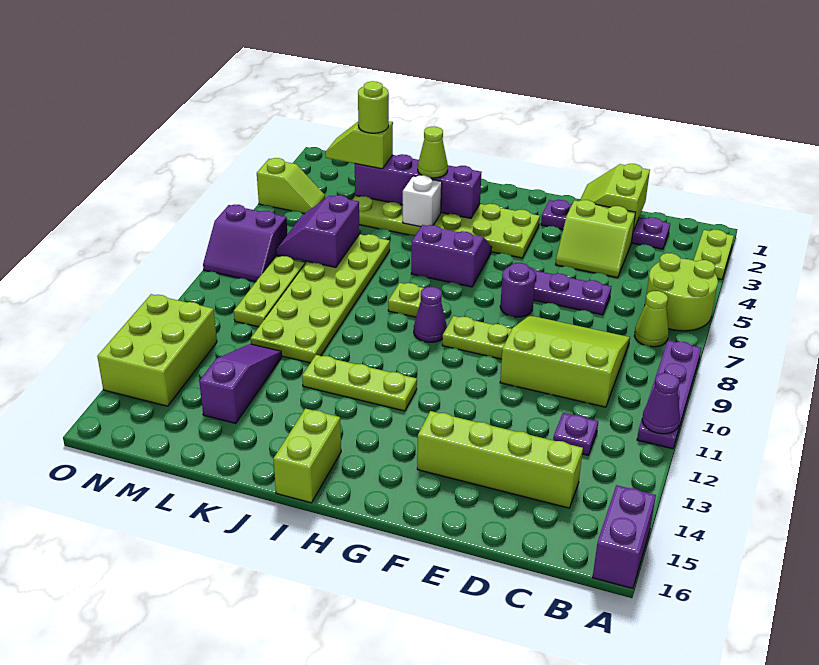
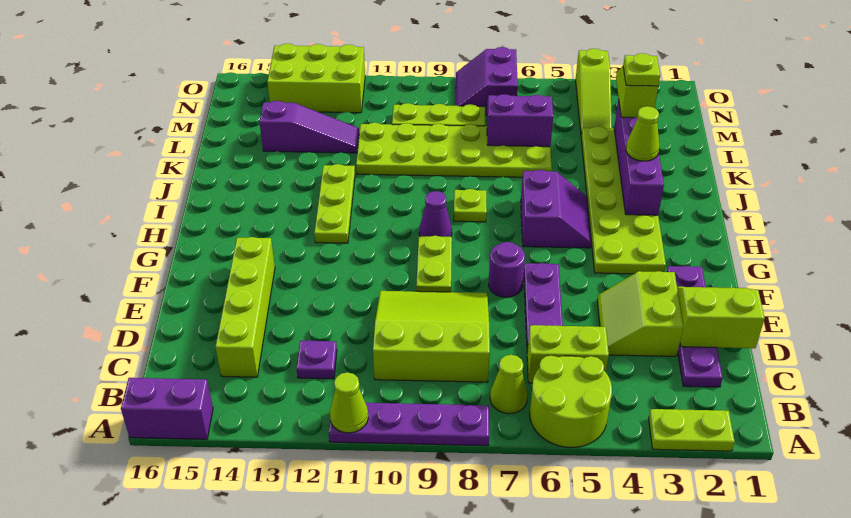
purple cone A11 level 2 -> lime cone A11 level 2
lime slope C8:E10 level 1 top 10 -> lime slope C8:E10 level 1 top C
lime brick I15:I16 level 1 -> lime brick C5:C6 level 1
white brick J4 level 2 -> none
lime round brick L3 level 4 -> lime plate L3 level 4
lime slope N4:O4 level 1 top O -> lime slope M4:O4 level 1 top O

